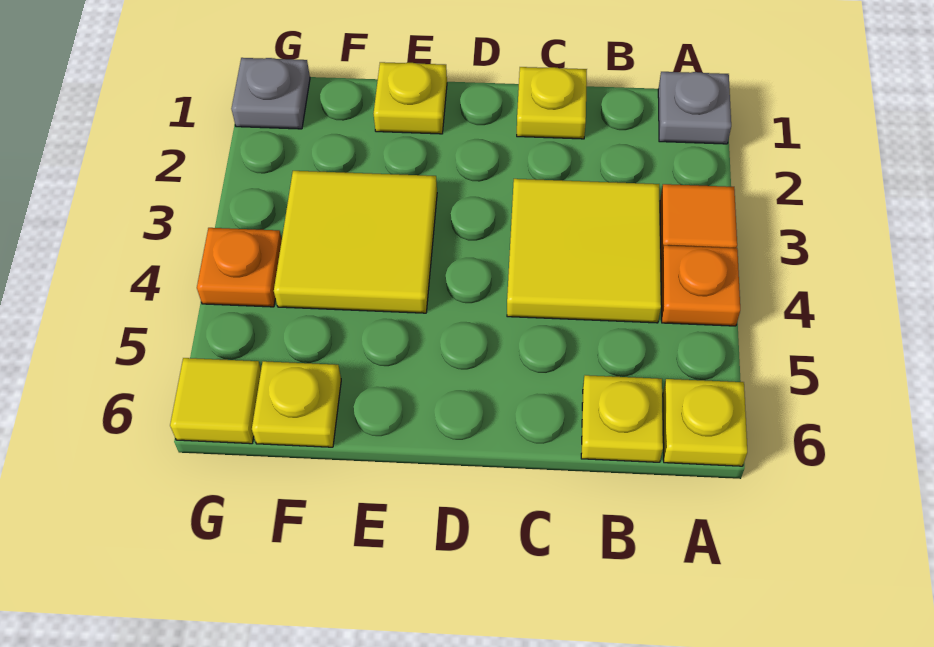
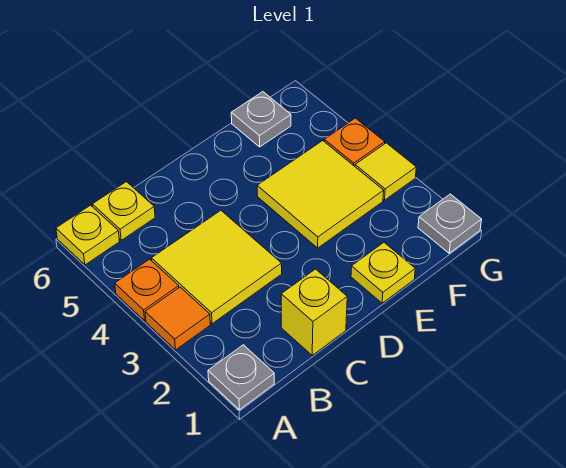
yellow plate C1 level 1 -> yellow brick C1 level 1
yellow plate F6 level 1 -> grey plate F6 level 1
yellow tile G6 level 1 -> yellow tile G3 level 1

